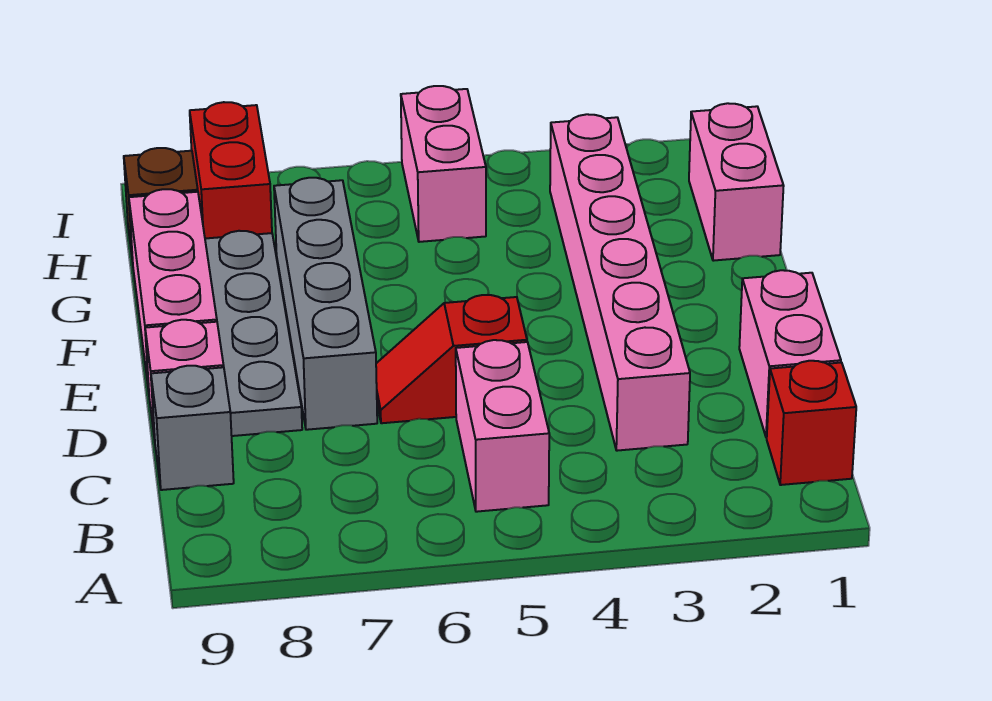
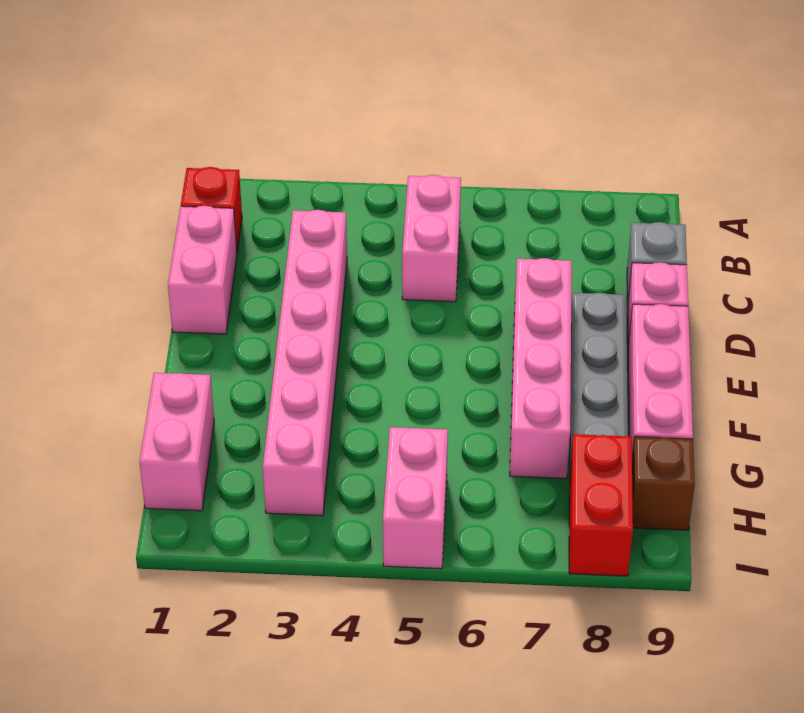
red slope D5:D6 level 1 top 5 -> none
grey brick D7:G7 level 1 -> pink brick D7:G7 level 1

